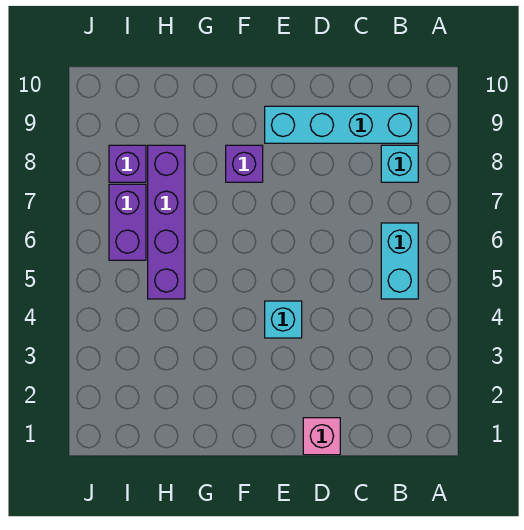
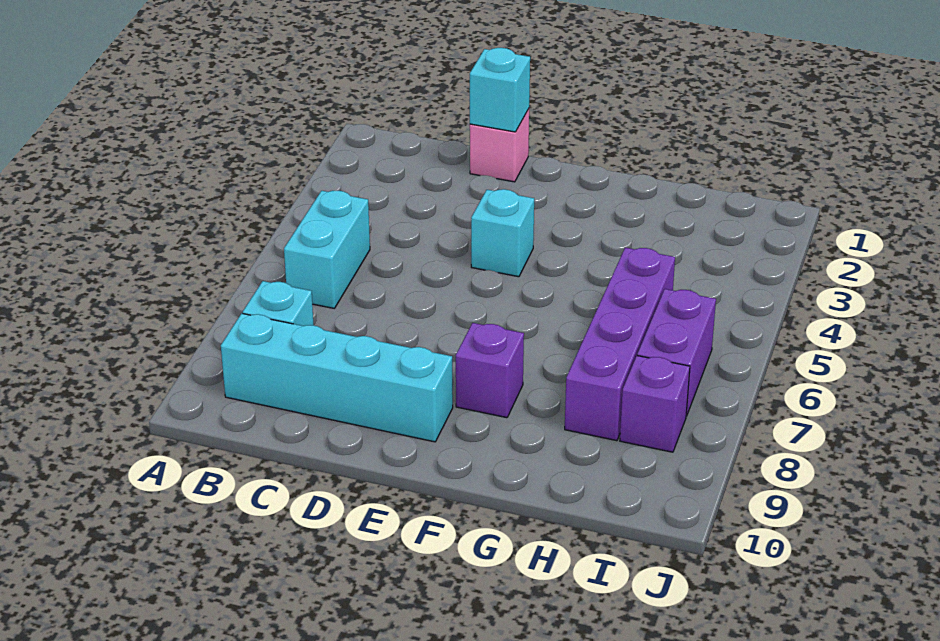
none -> cyan brick D1 level 2

